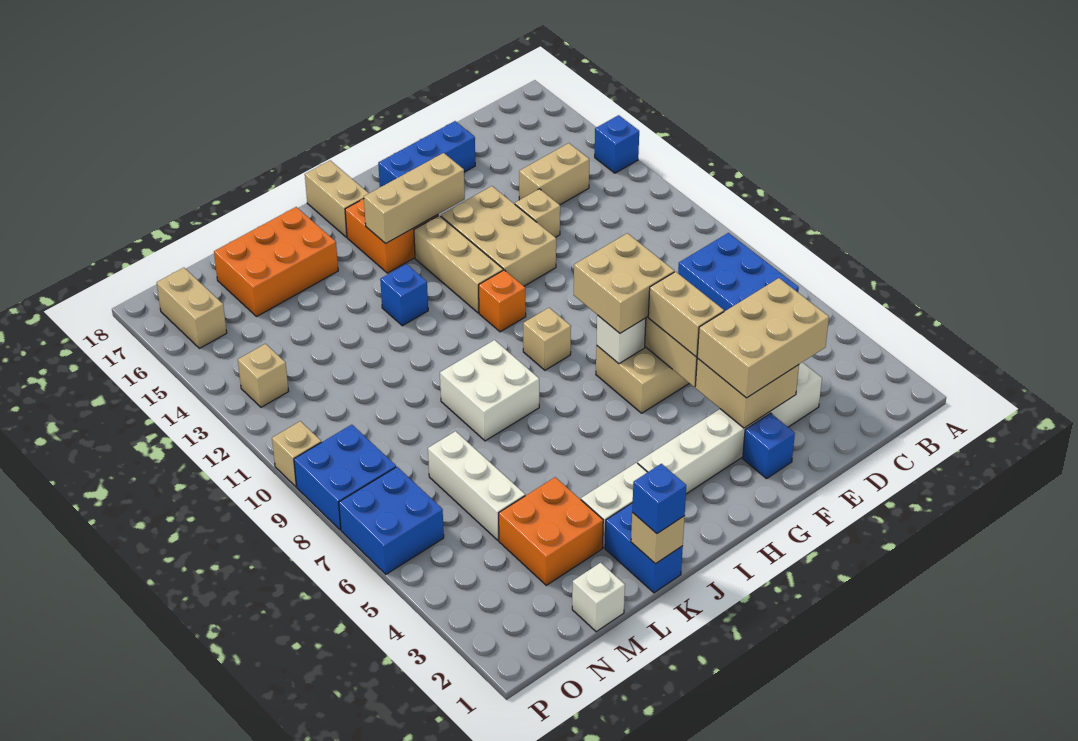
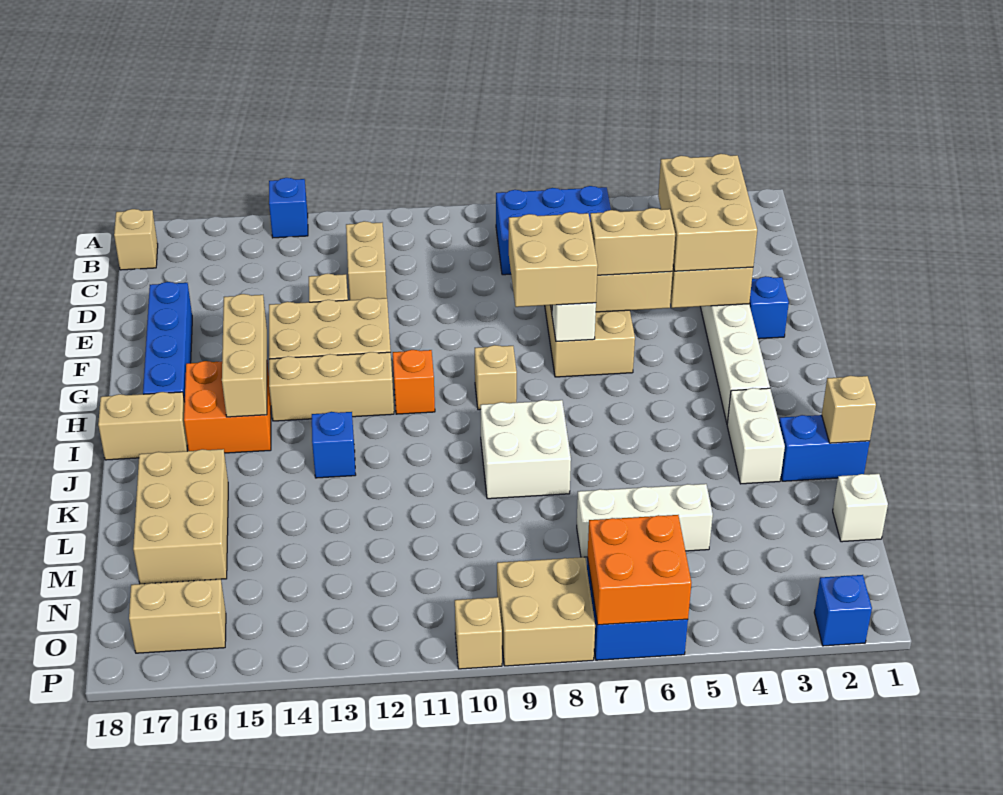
tan brick C14:D14 level 1 -> tan brick C12:D12 level 1
blue brick E17:G17 level 1 -> blue brick E17:H17 level 1
blue brick K1 level 3 -> blue brick P2 level 1
orange brick K16:M17 level 1 -> tan brick K16:M17 level 1
orange brick L3:M4 level 1 -> orange brick O6:P7 level 2
blue brick O8:P9 level 1 -> tan brick O8:P9 level 1
tan brick O13 level 1 -> tan brick B18 level 1

